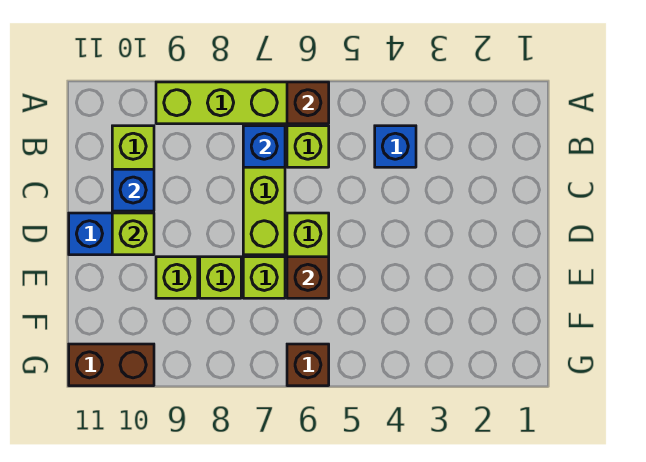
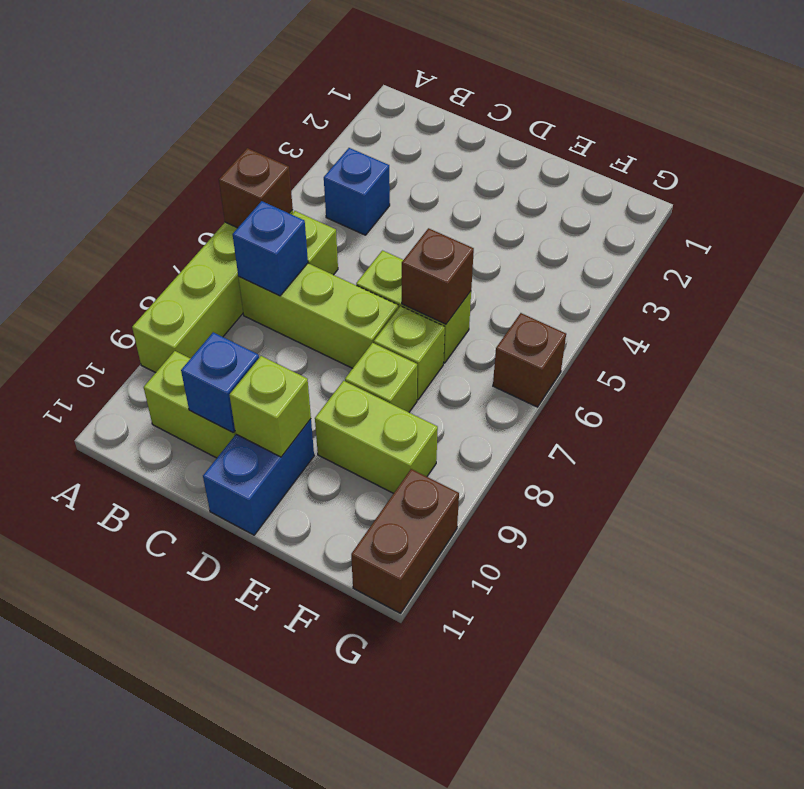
lime brick E9 level 1 -> lime brick E9:F9 level 1

